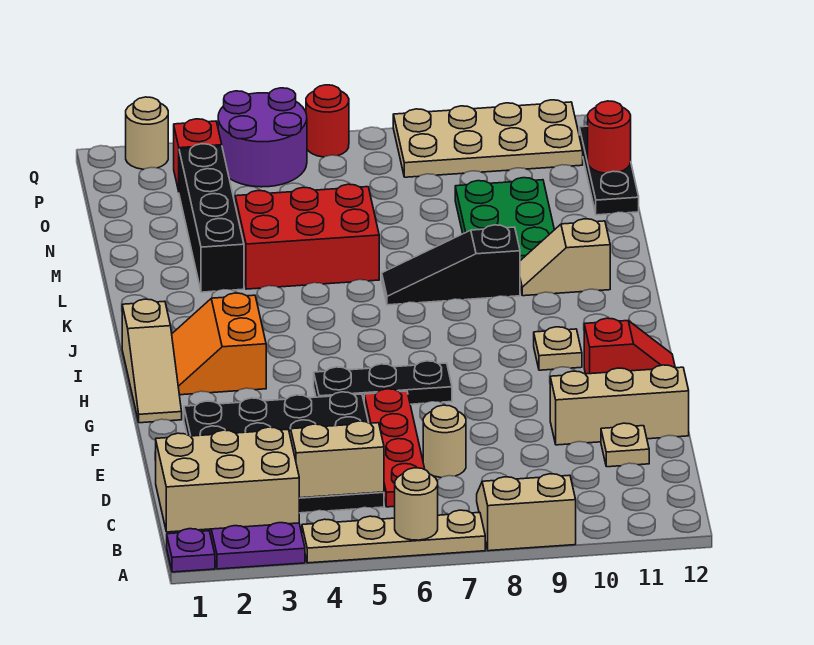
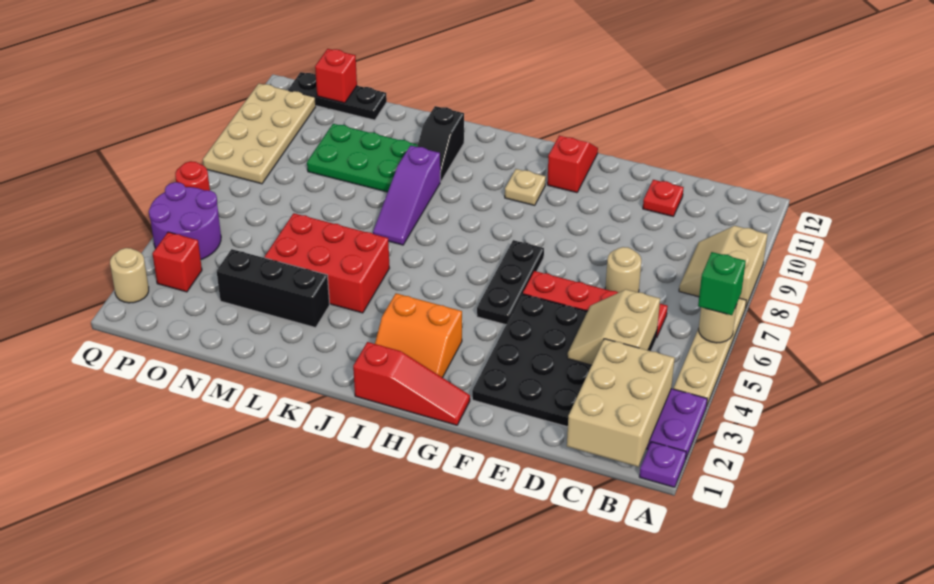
none -> green brick A6 level 3
tan plate D11 level 1 -> red plate D11 level 1
tan brick E10:E12 level 1 -> none
tan slope G1:I1 level 1 top I -> red slope G1:I1 level 1 top I
black slope K7:K9 level 1 top 9 -> purple slope K7:K9 level 1 top 9
tan slope K10:K11 level 1 top 11 -> black slope K10:K11 level 1 top 11
black brick L3:O3 level 1 -> black brick L3:N3 level 1
red brick L4:M6 level 1 -> red brick K4:M5 level 1
red round brick O12 level 2 -> red brick O12 level 2

